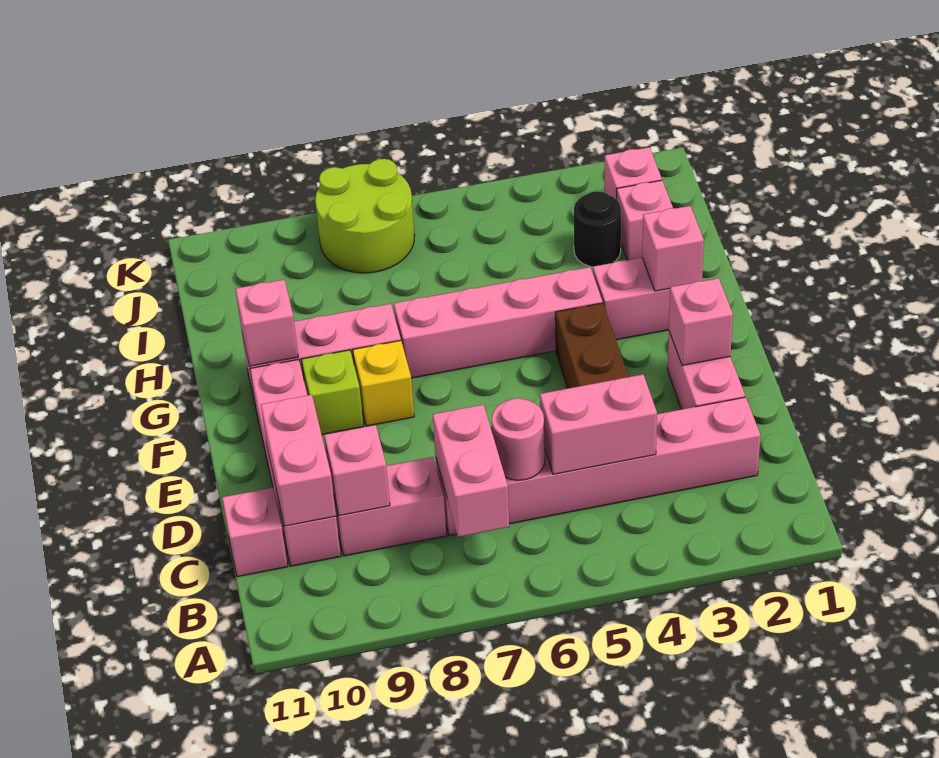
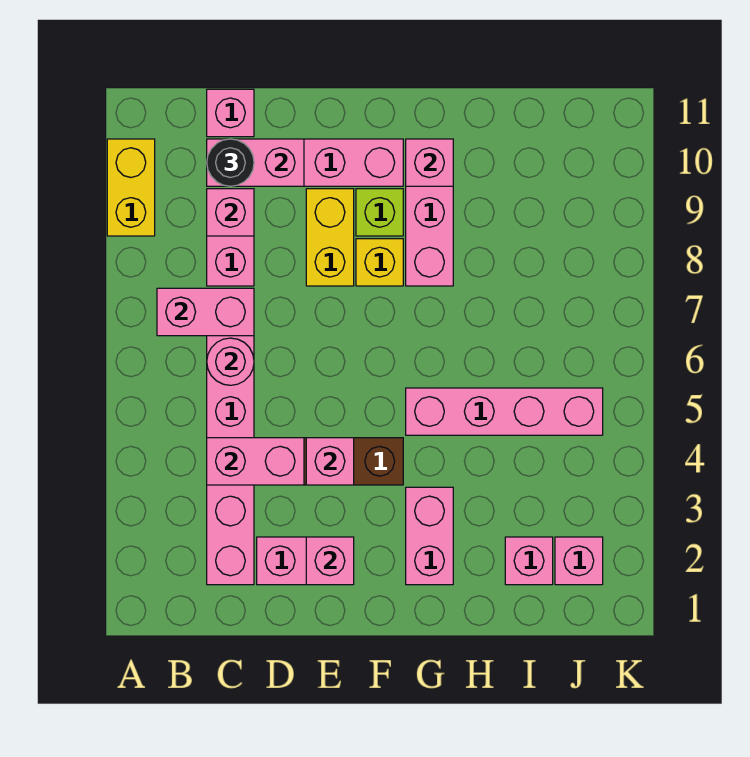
none -> yellow brick A9:A10 level 1
pink brick C4:C5 level 2 -> pink brick C4:D4 level 2
none -> yellow brick E8:E9 level 1
pink brick G2 level 2 -> pink brick E4 level 2
pink brick G4:G7 level 1 -> pink brick G5:J5 level 1
black round brick I3 level 1 -> black round brick C10 level 3
lime round brick J7:K8 level 1 -> none

